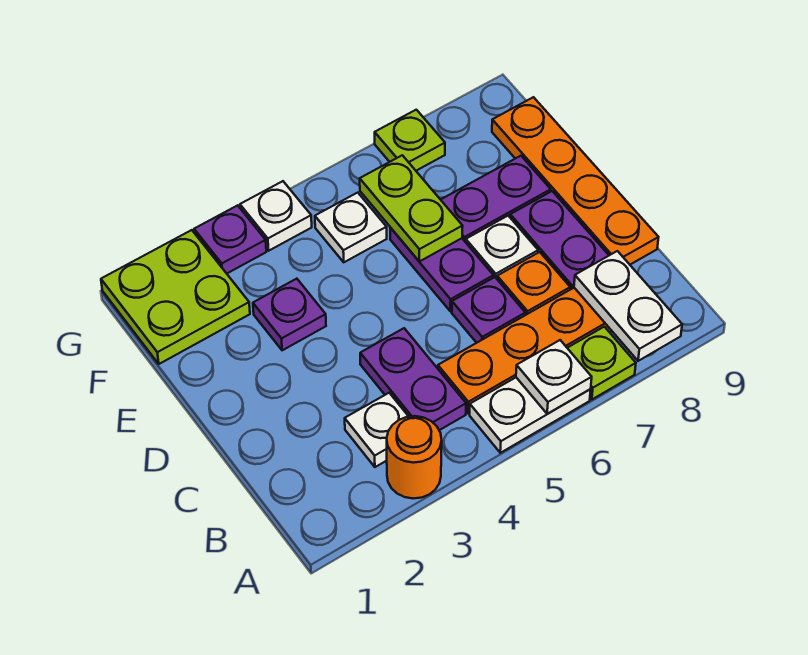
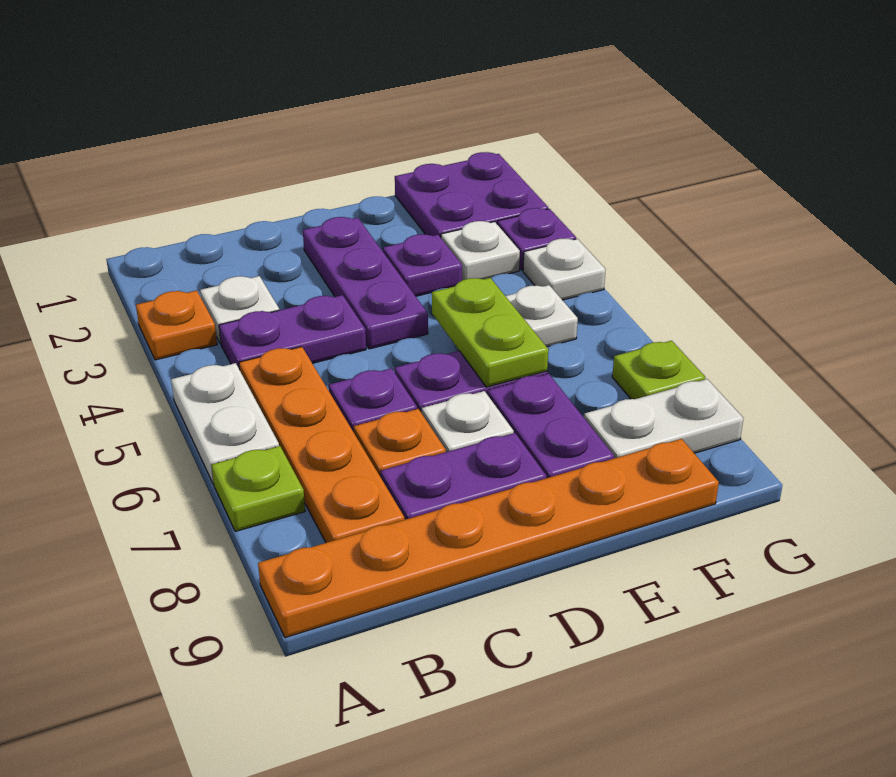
orange round brick A3 level 1 -> orange plate A3 level 1
white plate A6 level 2 -> white plate F3 level 1
white plate A8:B8 level 2 -> white plate F8:G8 level 1
orange plate C9:F9 level 1 -> orange plate A9:F9 level 1
none -> purple plate D2:D4 level 1
lime plate E6:F6 level 2 -> lime plate E5:E6 level 2
lime plate F1:G2 level 1 -> purple plate F1:G2 level 1

